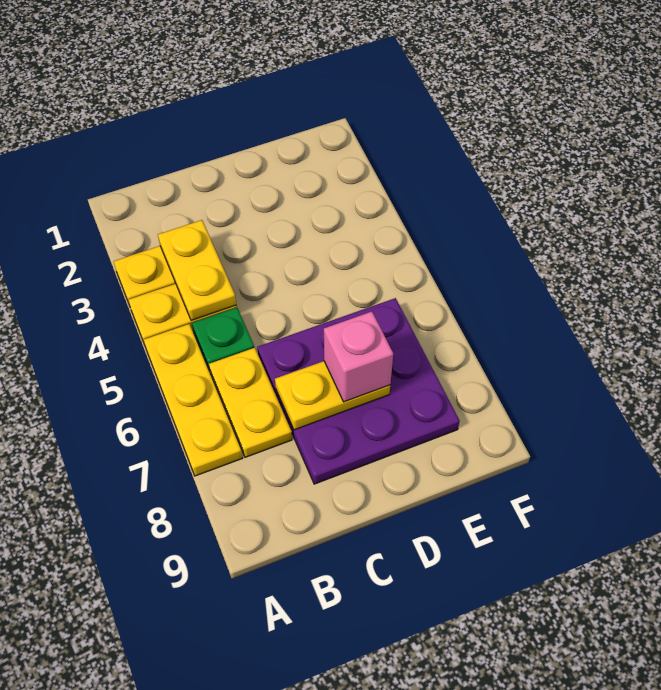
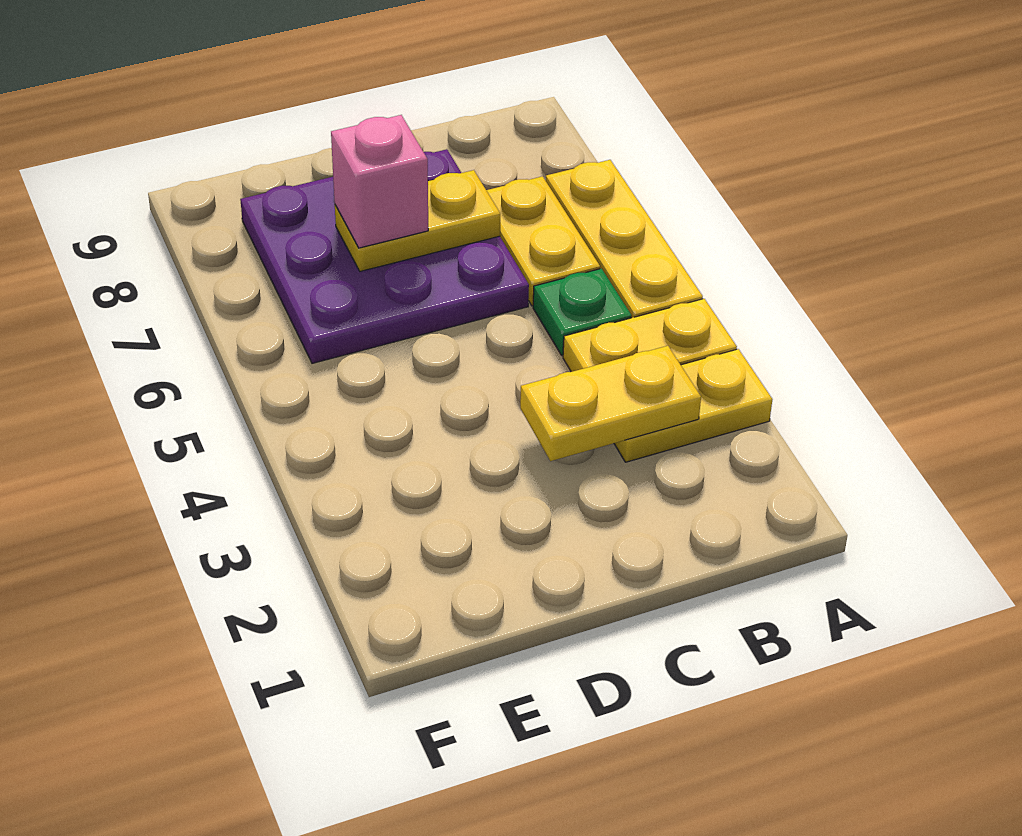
yellow plate B3:B4 level 2 -> yellow plate B3:C3 level 2

